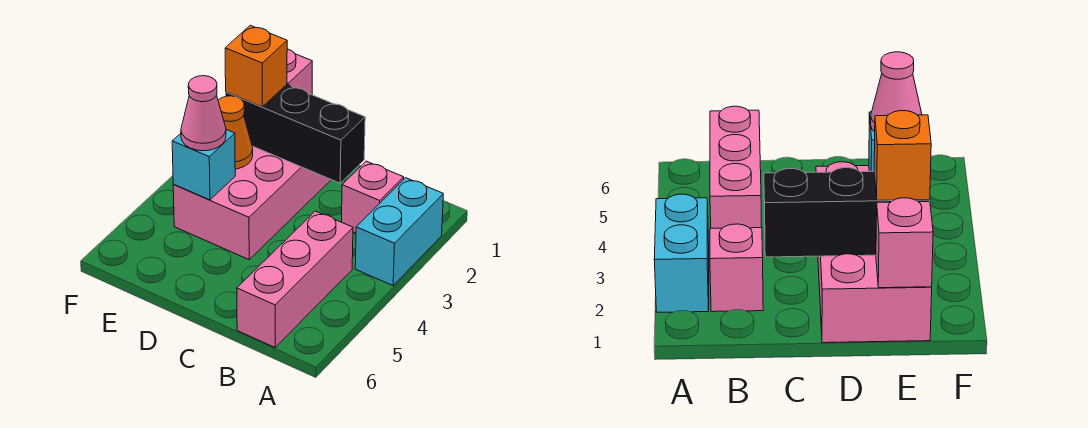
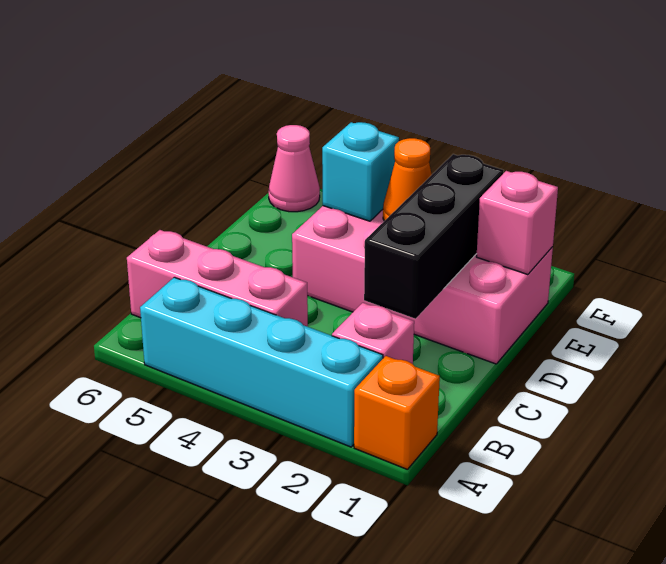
cyan brick A2:A3 level 1 -> cyan brick A2:A5 level 1
orange brick E2 level 3 -> orange brick A1 level 1
pink cone E4 level 3 -> pink cone F6 level 1

